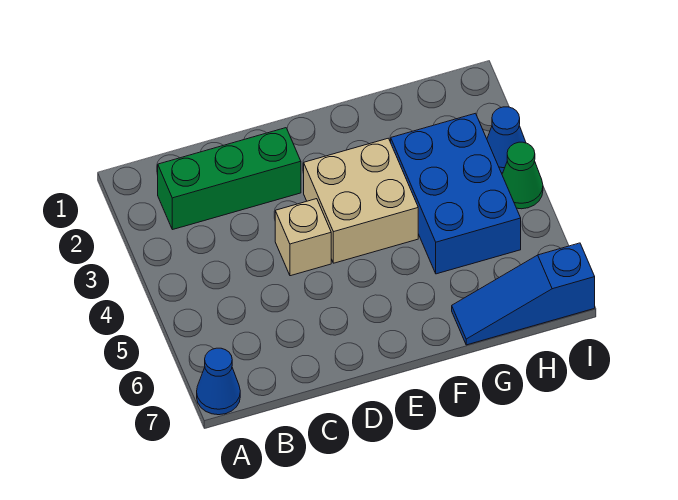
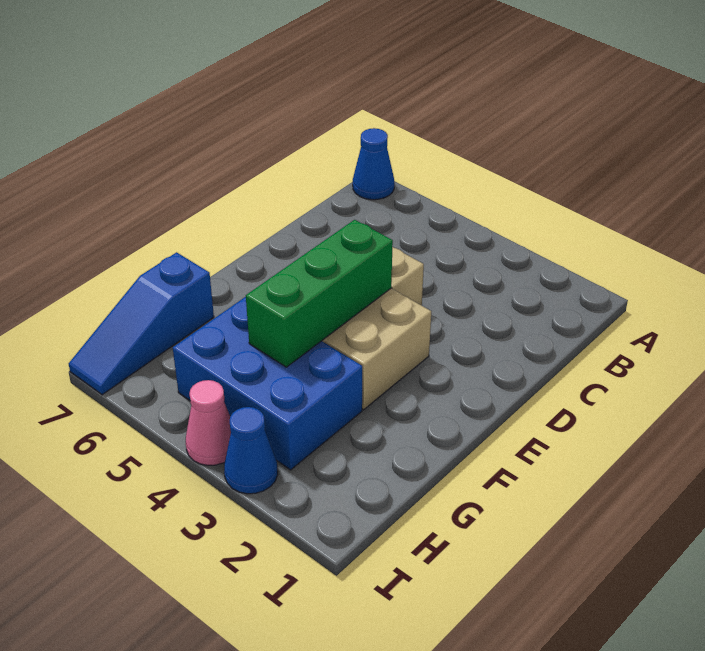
green brick B2:D2 level 1 -> green brick E4:G4 level 2
blue slope G7:I7 level 1 top I -> blue slope G7:I7 level 1 top G
green cone I4 level 1 -> pink cone I4 level 1

